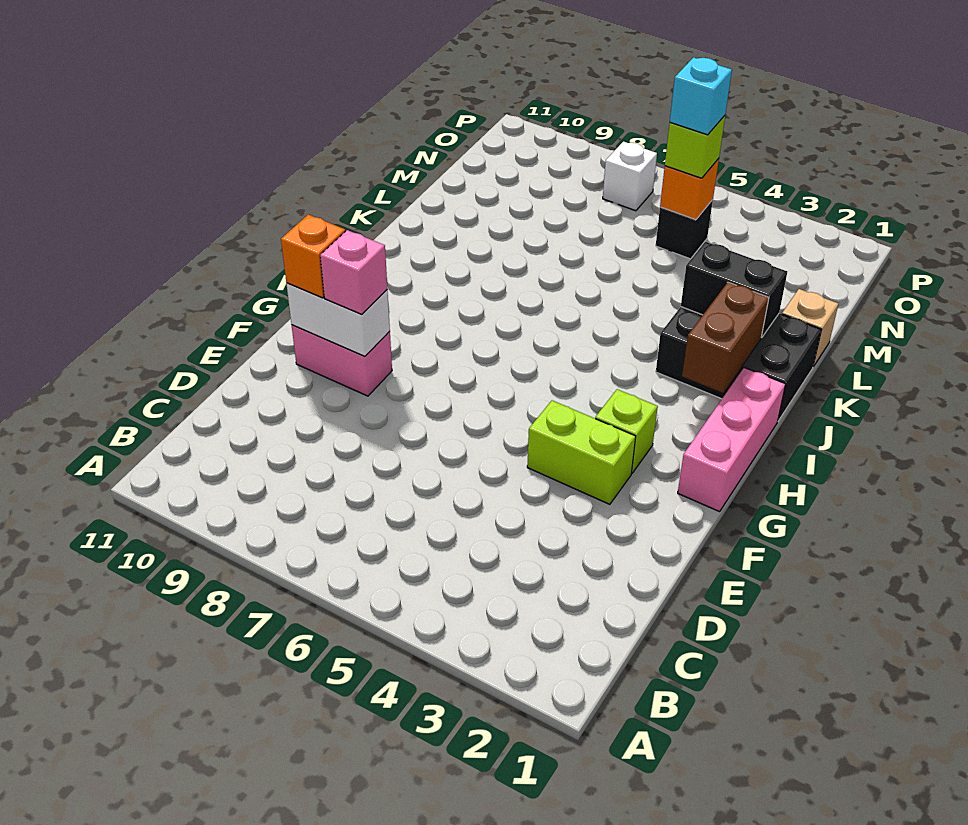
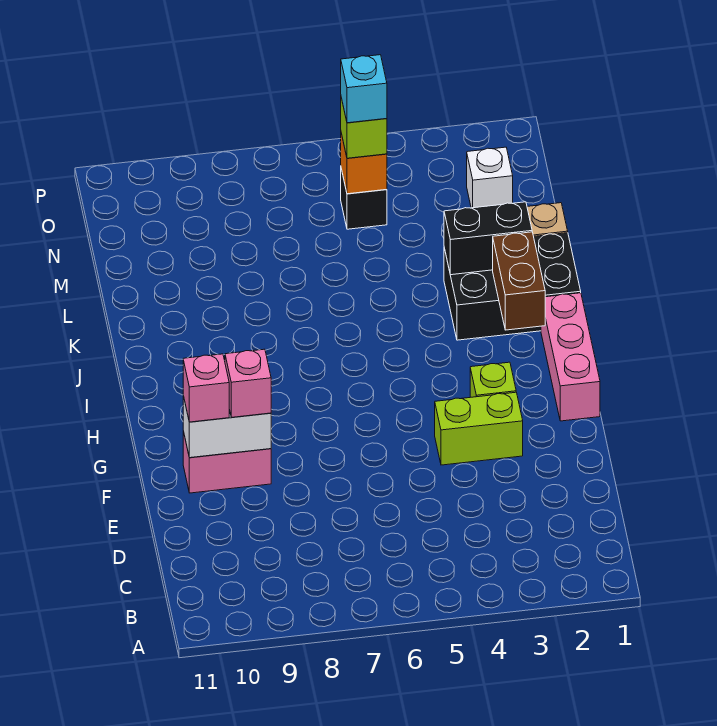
orange brick F10 level 3 -> pink brick F10 level 3
white brick O7 level 1 -> white brick N2 level 1

